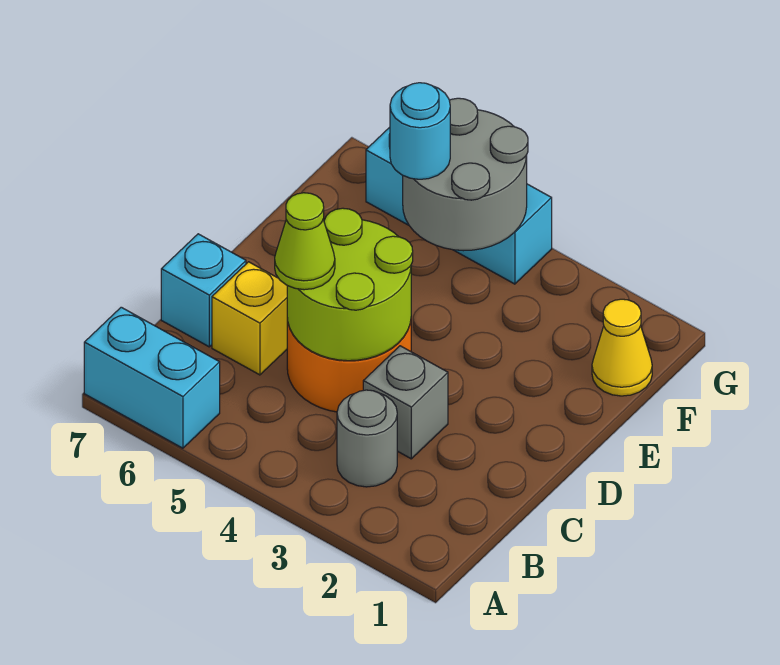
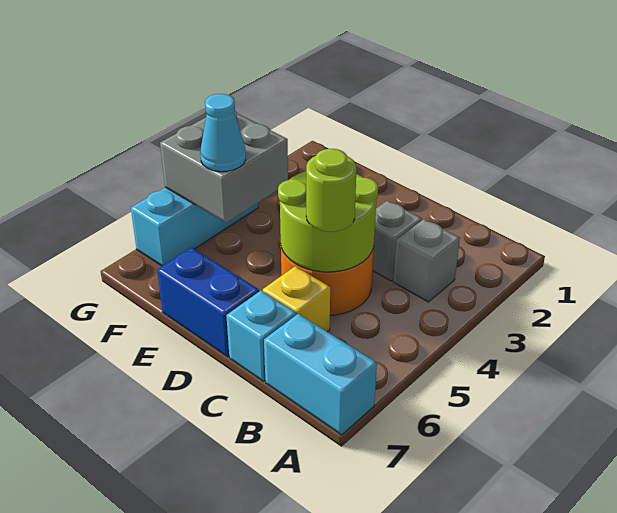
cyan brick A6:A7 level 1 -> cyan brick A7:B7 level 1
grey round brick B3 level 1 -> grey brick B3 level 1
lime cone C5 level 3 -> lime round brick C5 level 3
none -> blue brick D7:E7 level 1
yellow cone F1 level 1 -> none
grey round brick F4:G5 level 2 -> grey brick F4:G5 level 2
cyan round brick F5 level 3 -> cyan cone F5 level 3

